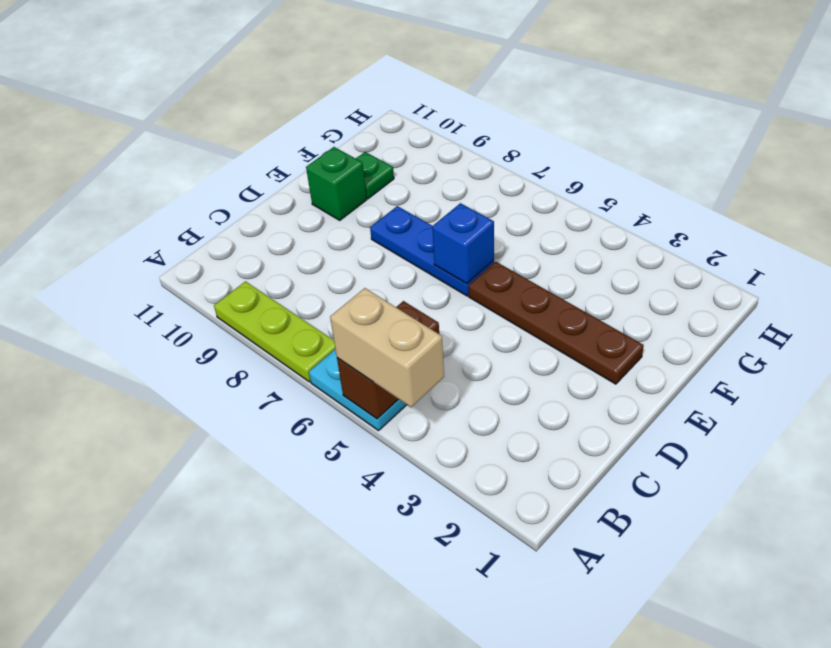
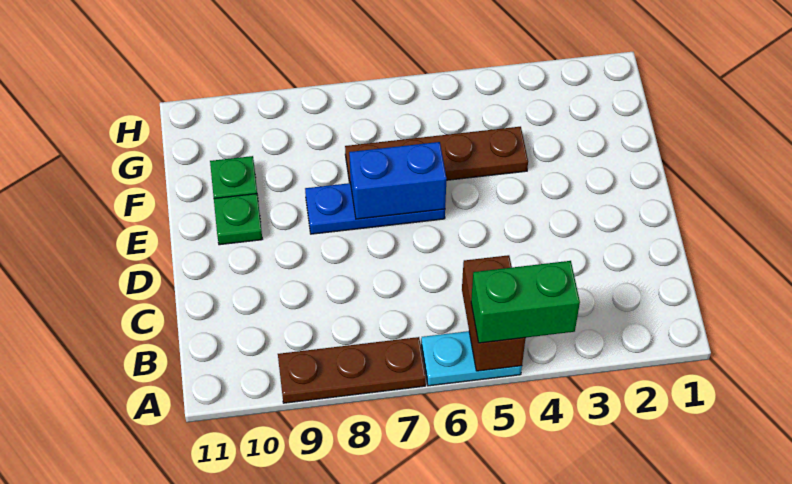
tan brick A4:A5 level 3 -> green brick A4:A5 level 3
lime plate A7:A9 level 1 -> brown plate A7:A9 level 1
brown plate E2:E5 level 1 -> brown plate F4:F7 level 1
blue brick E6 level 2 -> blue brick E6:E7 level 2
green brick E10 level 1 -> green plate E10 level 1

